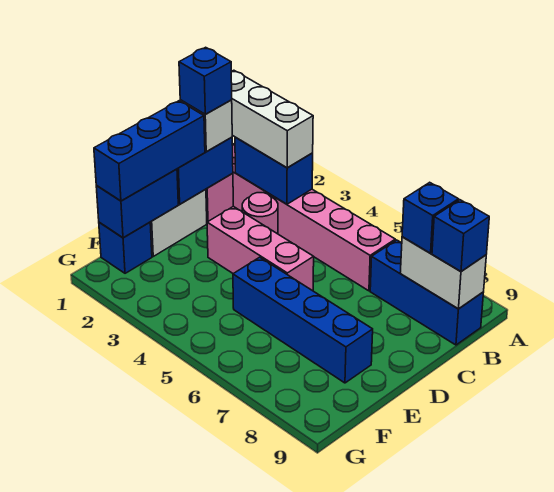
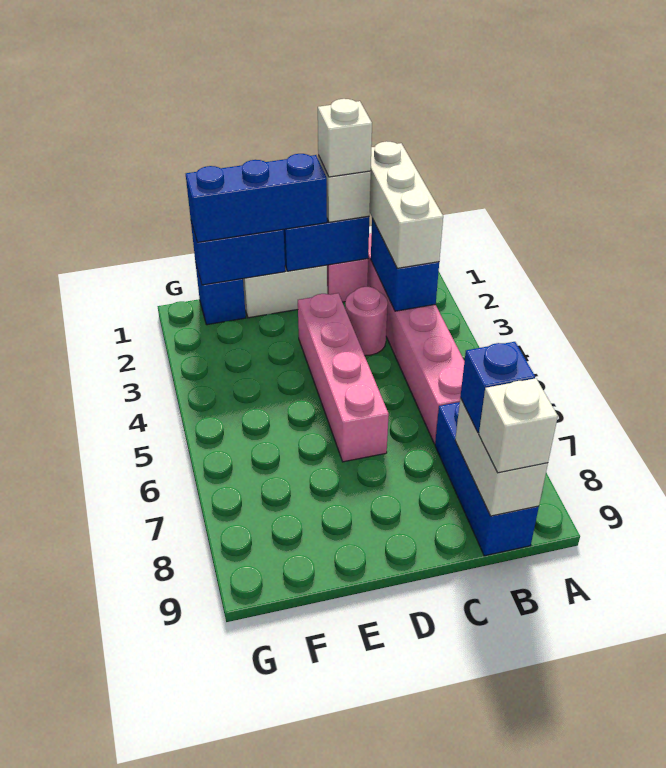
blue brick B9 level 3 -> white brick B9 level 3
blue brick C1 level 4 -> white brick C1 level 4
pink brick D3:D5 level 1 -> pink brick D3:D6 level 1
blue brick E5:E8 level 1 -> none

